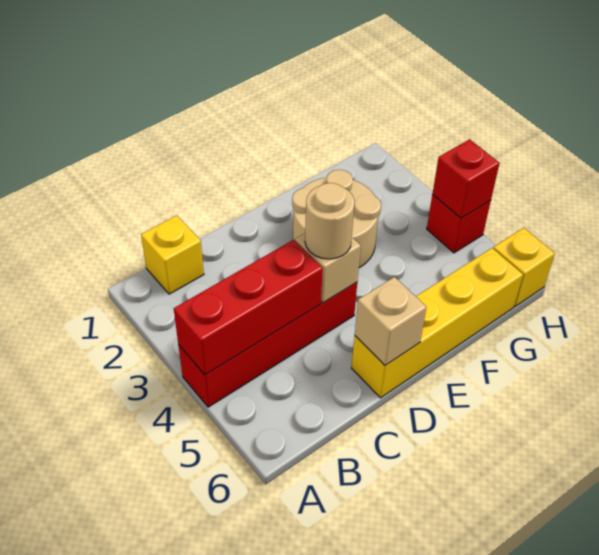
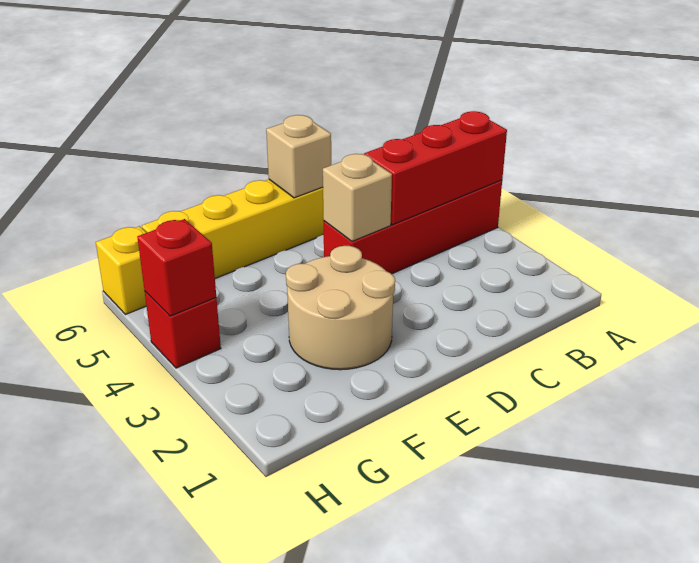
yellow brick B1 level 1 -> none
tan round brick D4 level 3 -> none

